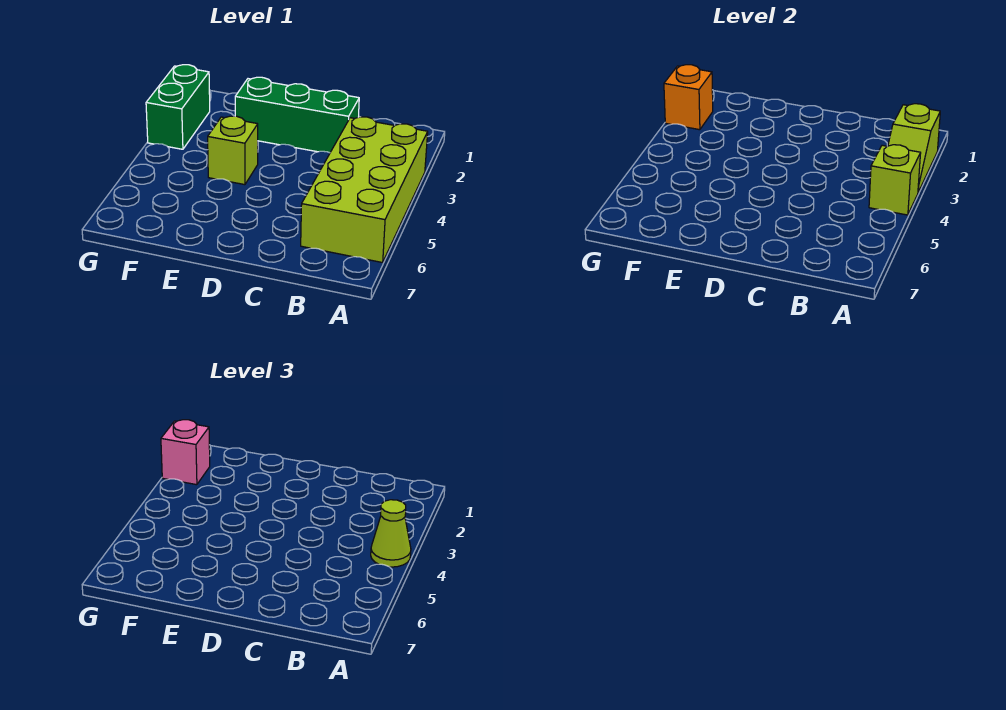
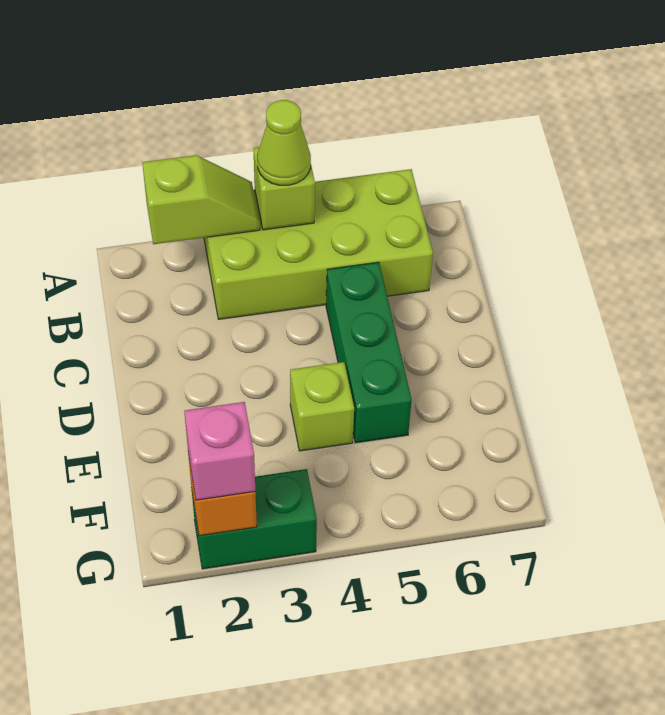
green brick C2:E2 level 1 -> green brick C5:E5 level 1

